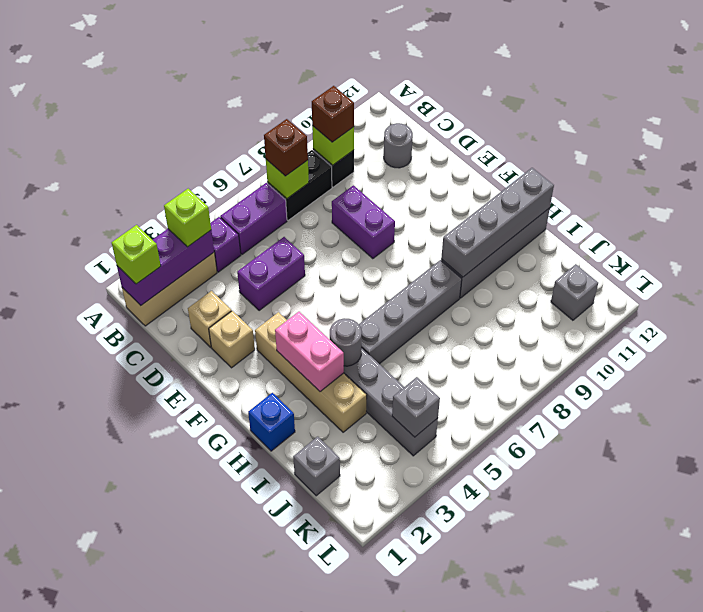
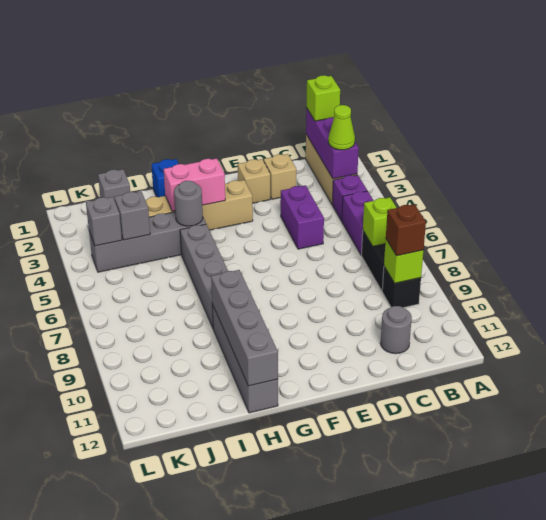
lime brick B3 level 3 -> lime cone B3 level 3
brown brick B7 level 3 -> none
purple brick D8:E8 level 1 -> none
grey brick K11 level 1 -> grey brick J4 level 2

